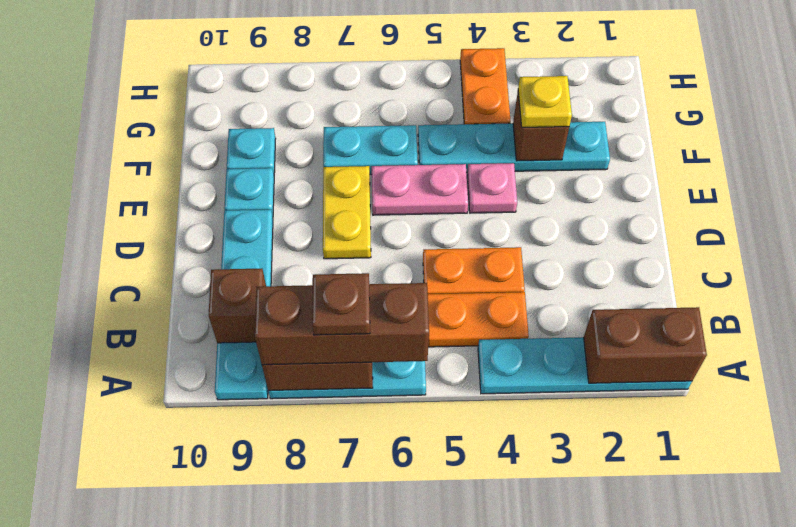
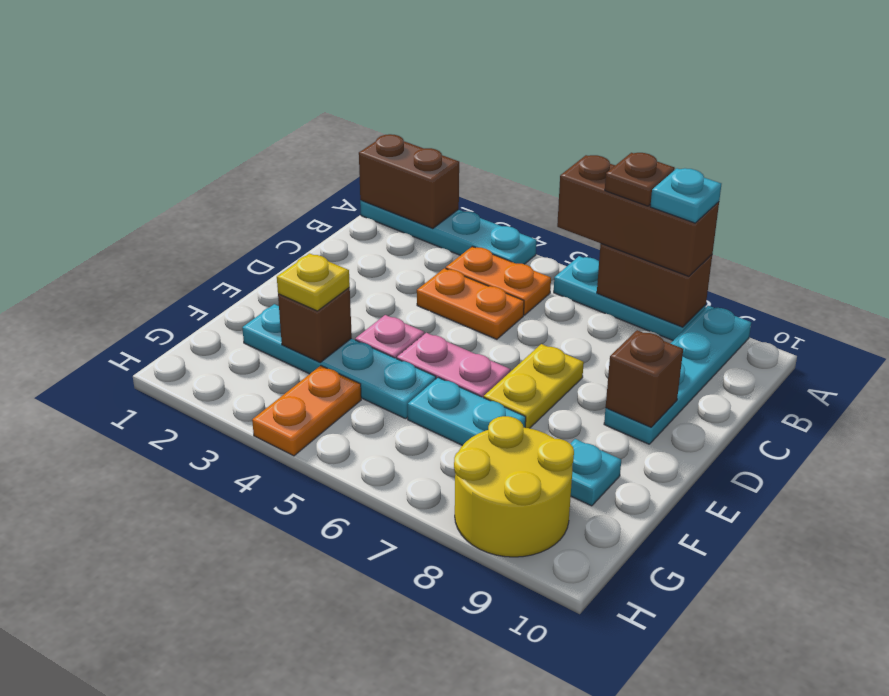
brown brick B9 level 2 -> brown brick D9 level 2
cyan plate E9 level 1 -> cyan plate A8 level 4
none -> yellow round brick G8:H9 level 1

